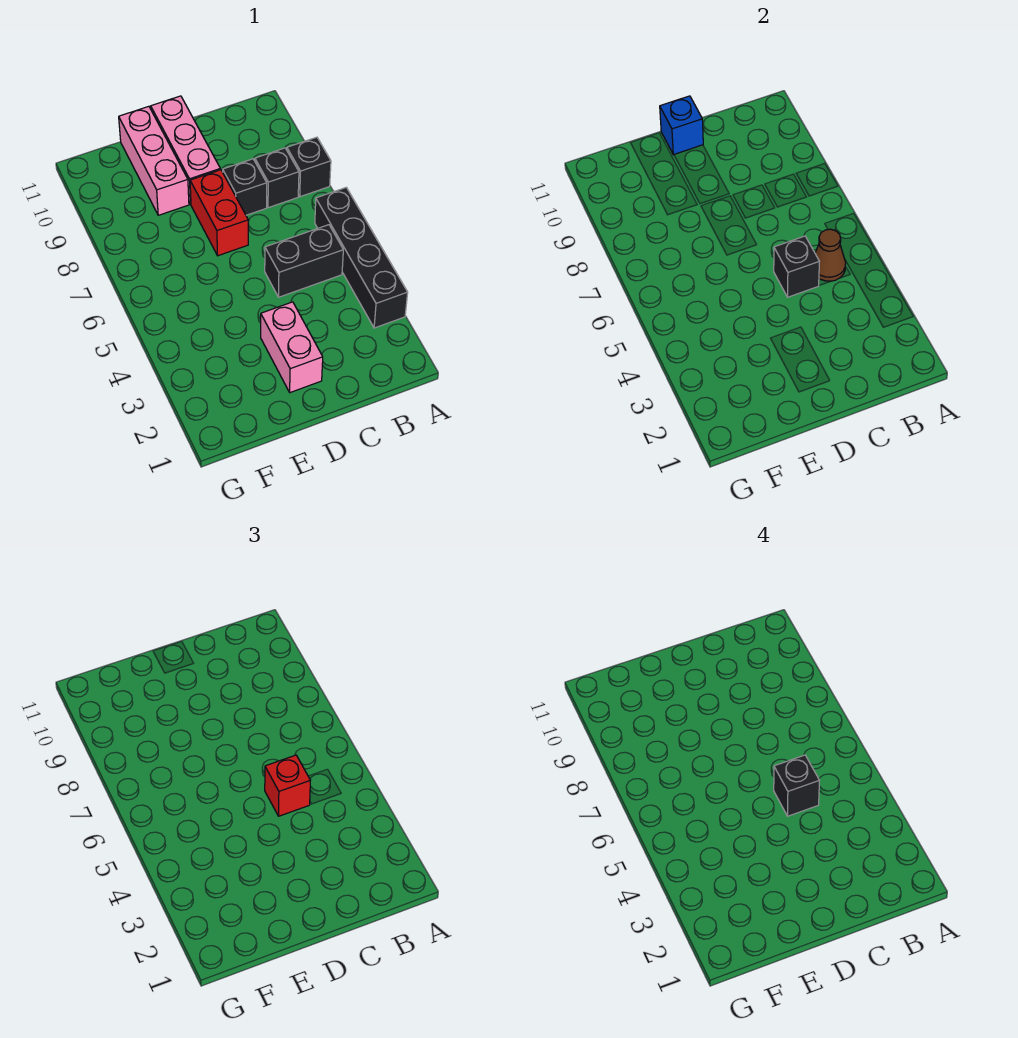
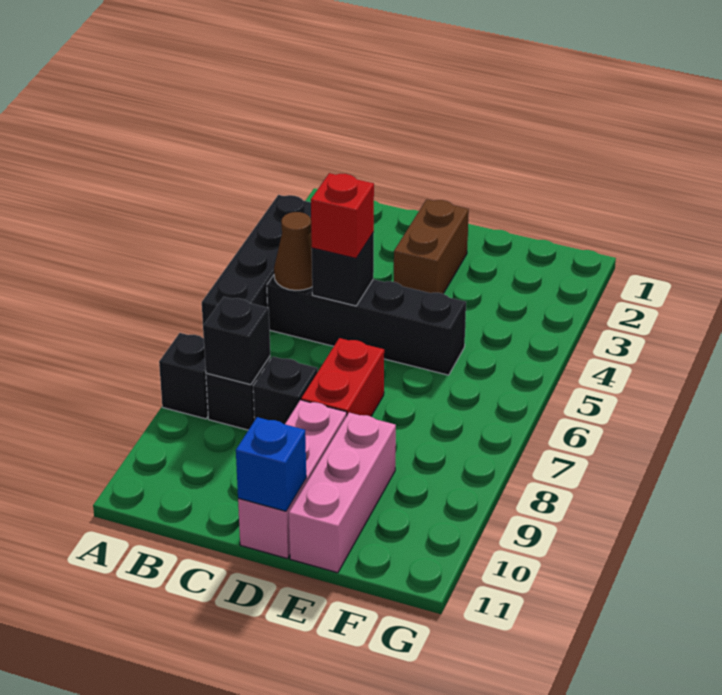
black brick B5:C5 level 1 -> black brick B5:E5 level 1
black brick C5 level 4 -> black brick B8 level 2
pink brick D2:D3 level 1 -> brown brick D2:D3 level 1

